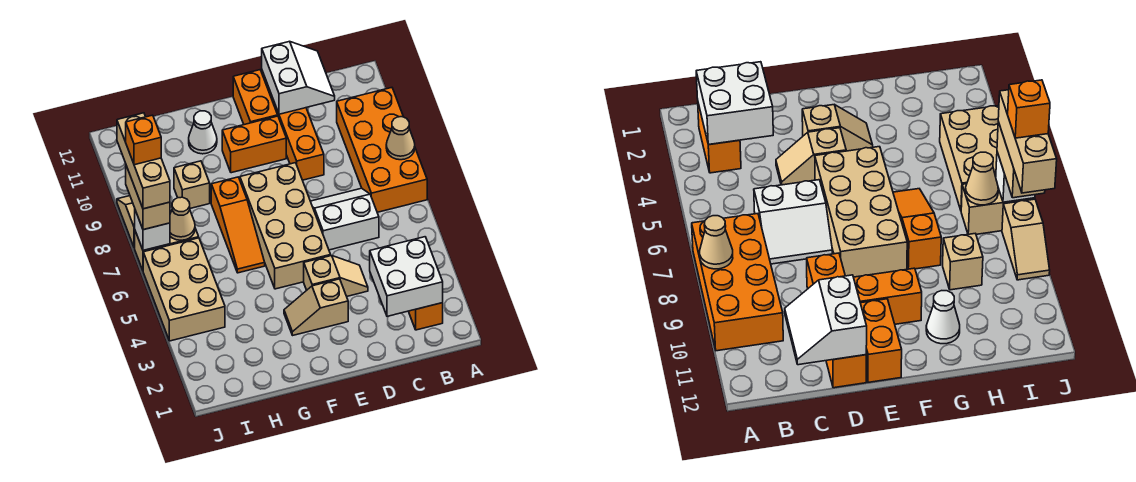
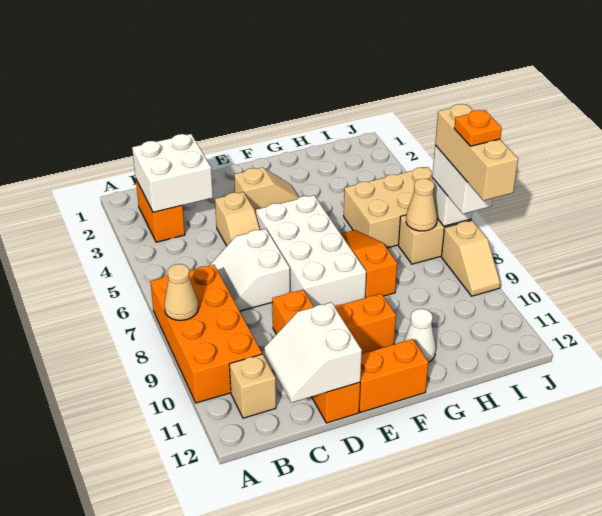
white slope C6:D7 level 1 top 6 -> white slope C6:D7 level 1 top D
tan slope D4:E4 level 1 top E -> tan slope D4:D5 level 1 top 4
tan brick E5:F8 level 1 -> white brick E5:F8 level 1
orange brick E11:E12 level 1 -> orange brick E12:F12 level 1
tan brick H9 level 1 -> tan brick B11 level 1
tan brick I4:J6 level 1 -> tan brick H5:J6 level 1
tan brick J7:J8 level 3 -> white brick J7:J8 level 3
orange brick J8 level 5 -> orange plate J8 level 5

